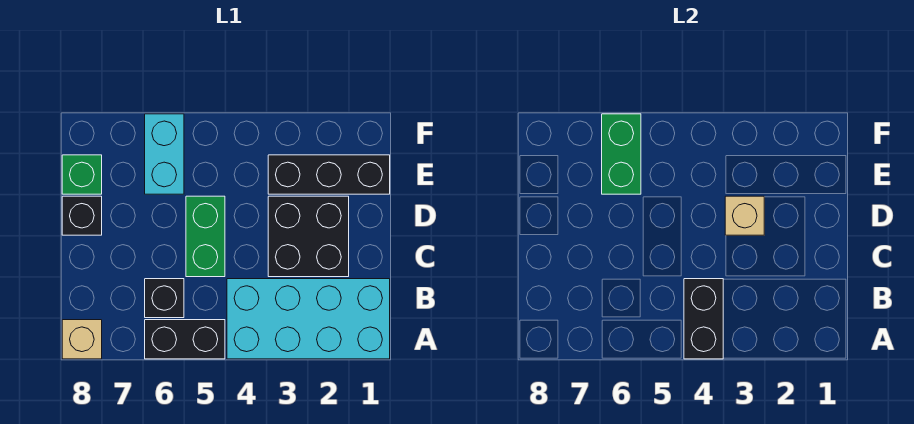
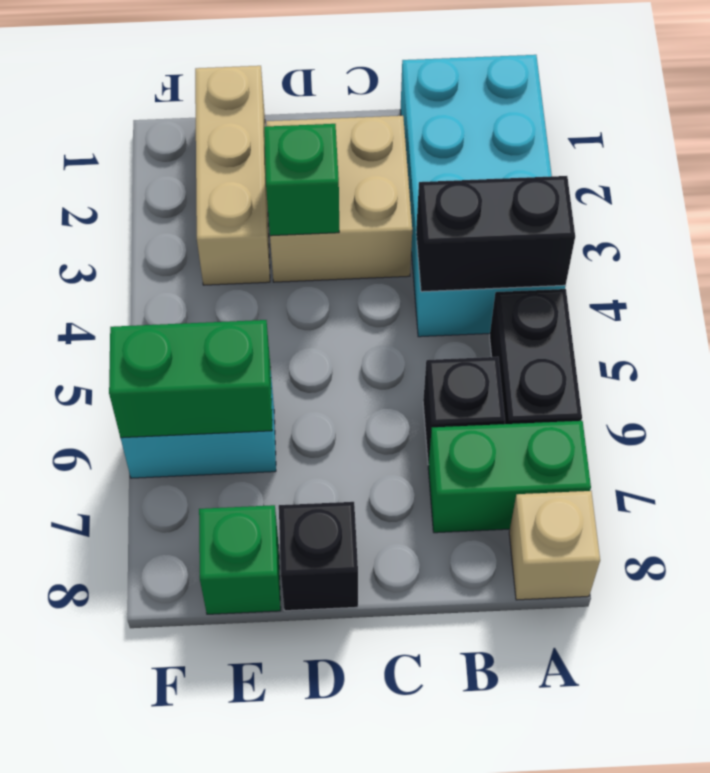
black brick C2:D3 level 1 -> tan brick C2:D3 level 1
green brick C5:D5 level 1 -> green brick A7:B7 level 1
tan brick D3 level 2 -> green brick D3 level 2
black brick E1:E3 level 1 -> tan brick E1:E3 level 1

